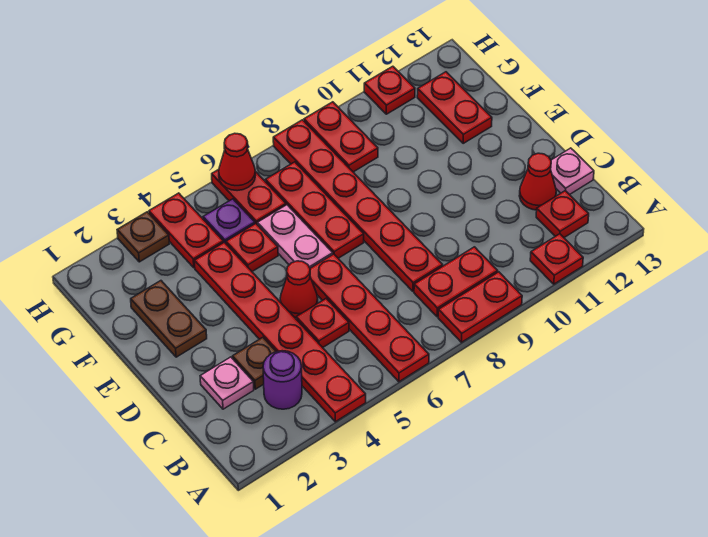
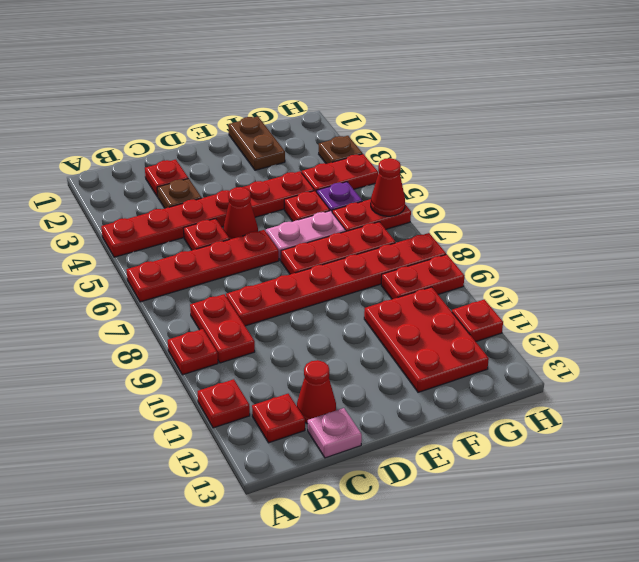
red plate A8:A9 level 1 -> red plate A9 level 1
purple round brick B3 level 1 -> none
pink plate C2 level 1 -> red plate C2 level 1
brown plate E2:F2 level 1 -> brown plate F1:F2 level 1
red plate F12:G12 level 1 -> red plate F10:G12 level 1

